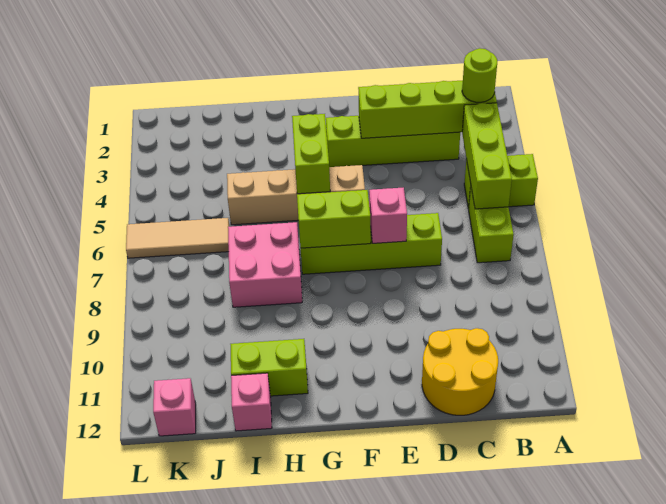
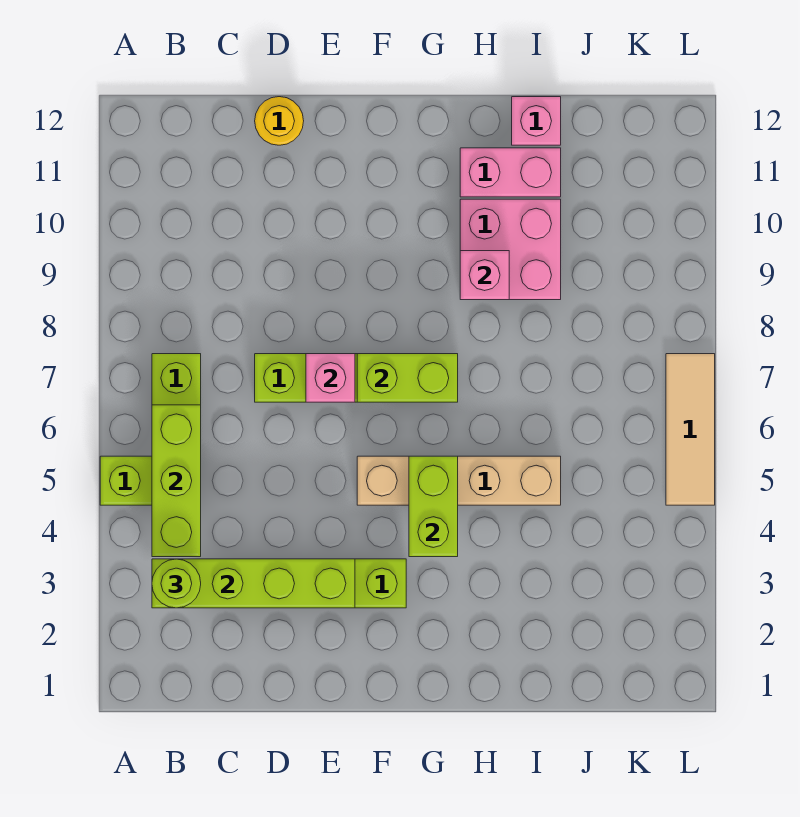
yellow round brick C11:D12 level 1 -> yellow round brick D12 level 1
pink brick H7:I8 level 1 -> pink brick H9:I10 level 1
lime brick H11:I11 level 1 -> pink brick H11:I11 level 1
tan tile J6:L6 level 1 -> tan tile L5:L7 level 1
pink brick K12 level 1 -> pink brick H9 level 2

